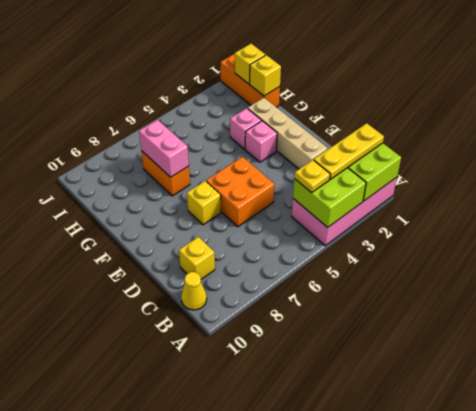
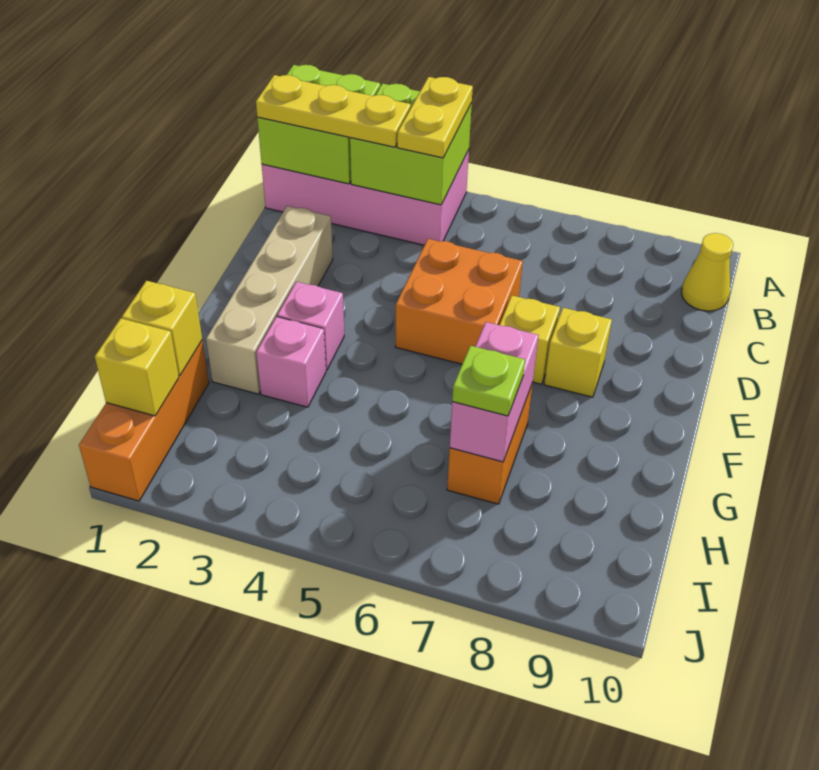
yellow plate B4 level 3 -> yellow plate A4:B4 level 3
yellow brick C9 level 1 -> yellow brick E8 level 1
none -> lime plate H7 level 3

